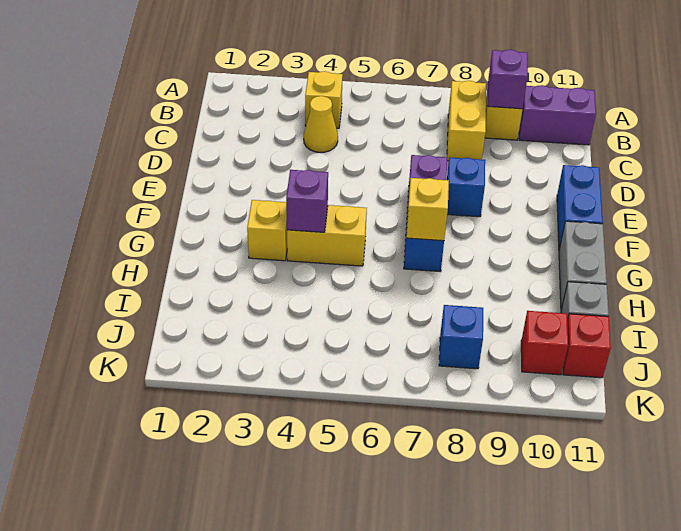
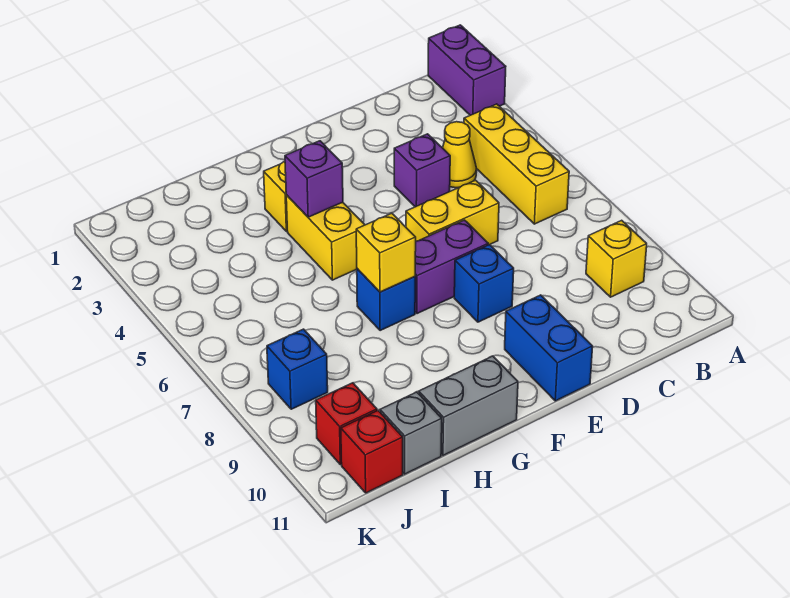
yellow brick B4 level 1 -> yellow brick B4:B6 level 1
yellow brick B8:C8 level 1 -> yellow brick D6:E6 level 1
purple brick B9 level 2 -> purple brick D4 level 1
purple brick B10:B11 level 1 -> purple brick A1:A2 level 1
blue brick E11:F11 level 1 -> blue brick E10:E11 level 1

